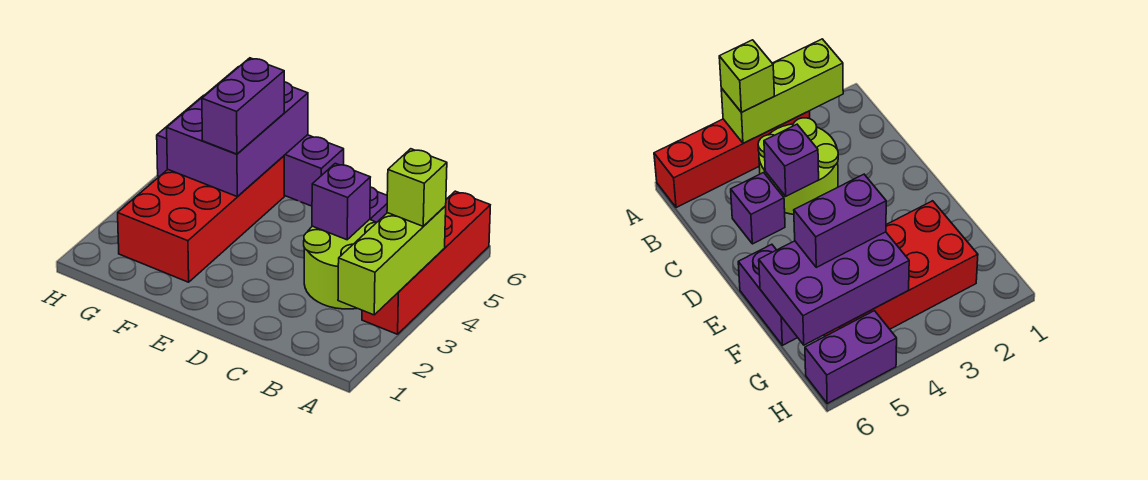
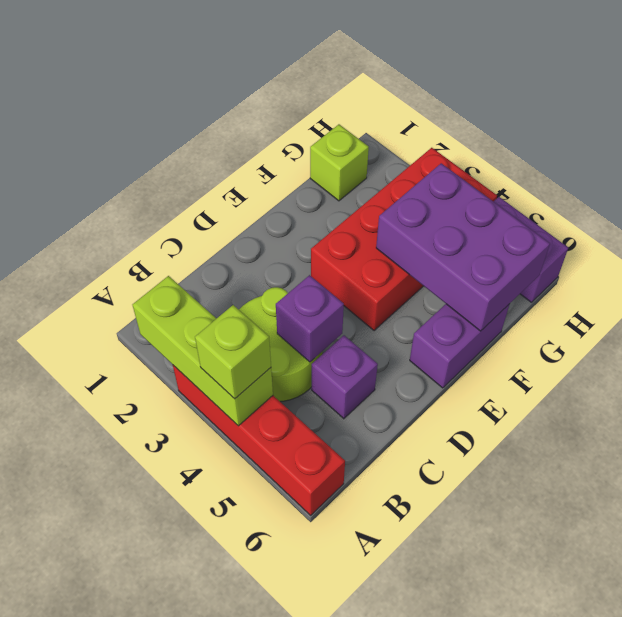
red brick F2:G5 level 1 -> red brick E3:H4 level 1
purple brick F4:F5 level 3 -> none
none -> lime brick G1 level 1

